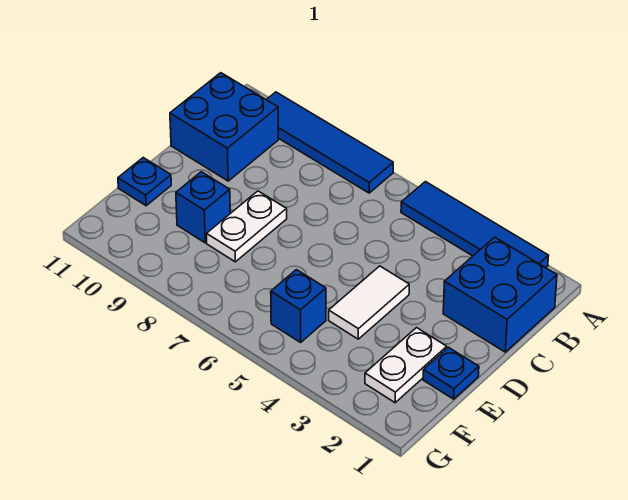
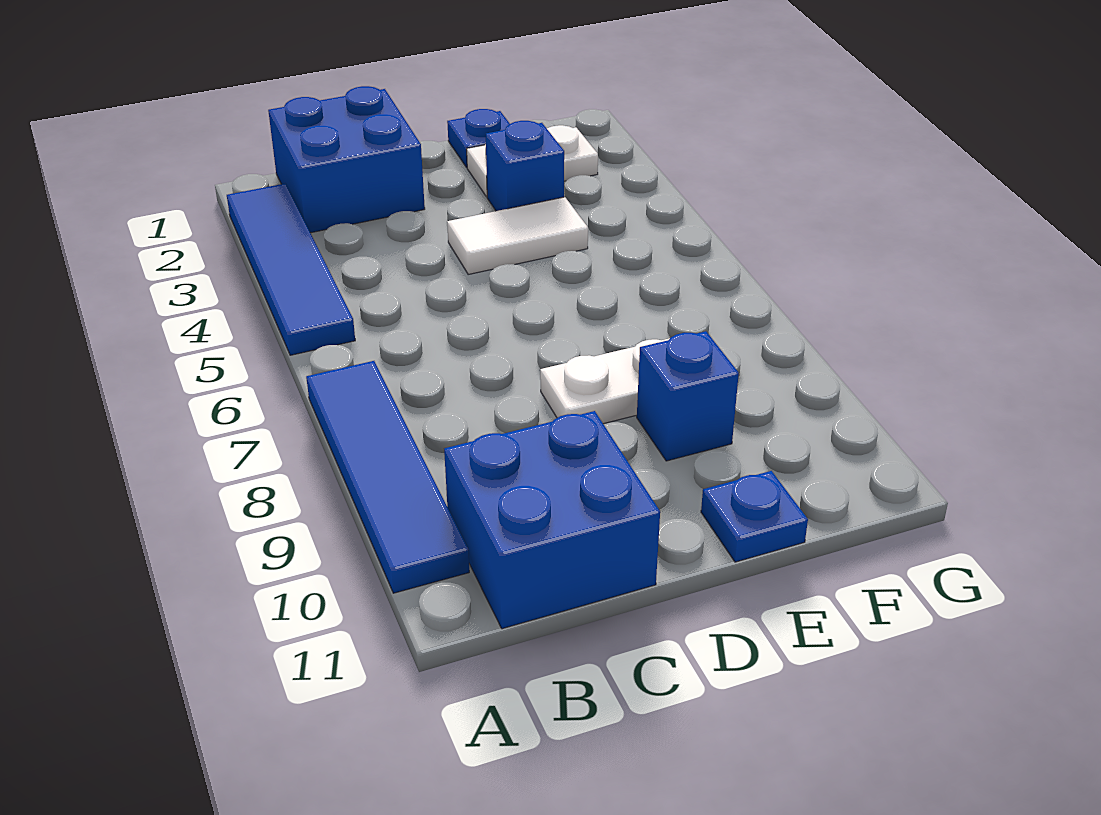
blue brick F5 level 1 -> blue brick E3 level 1

